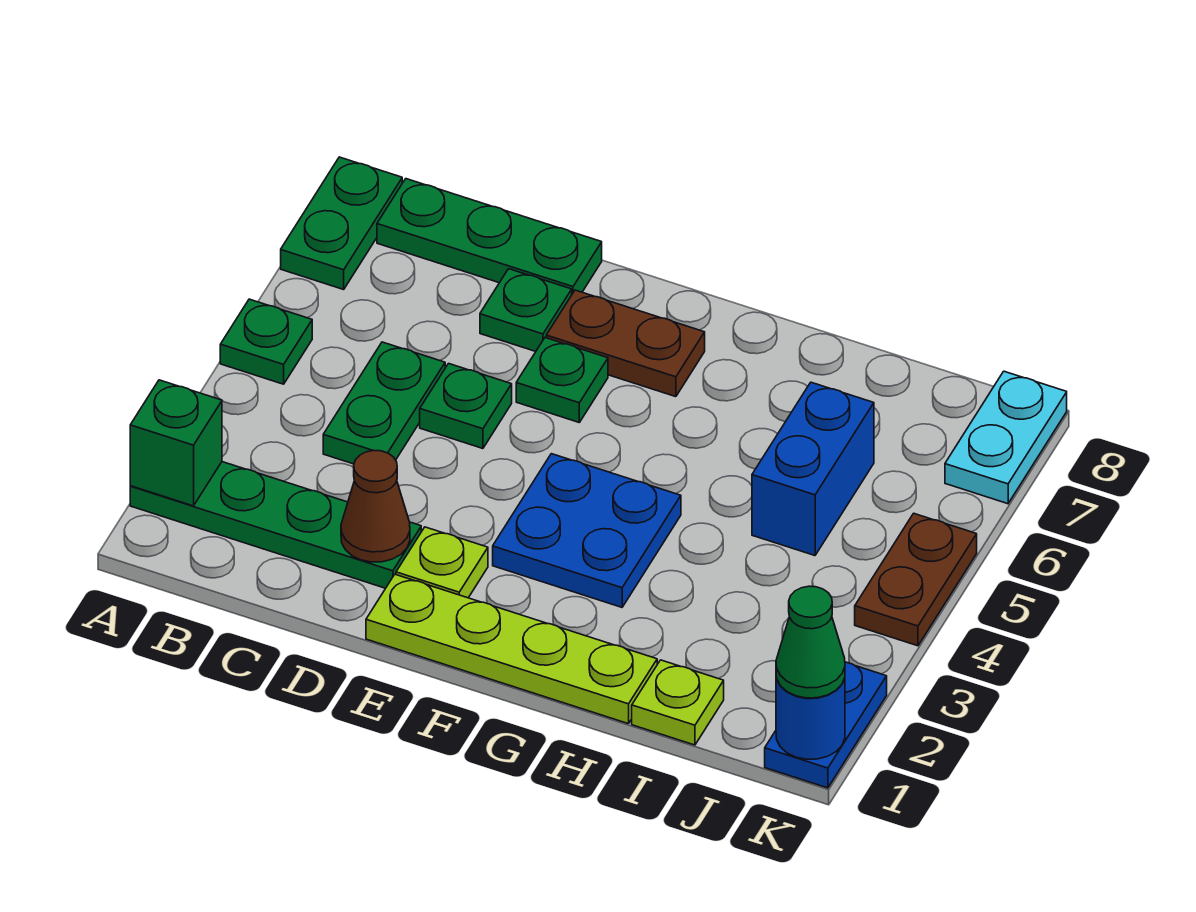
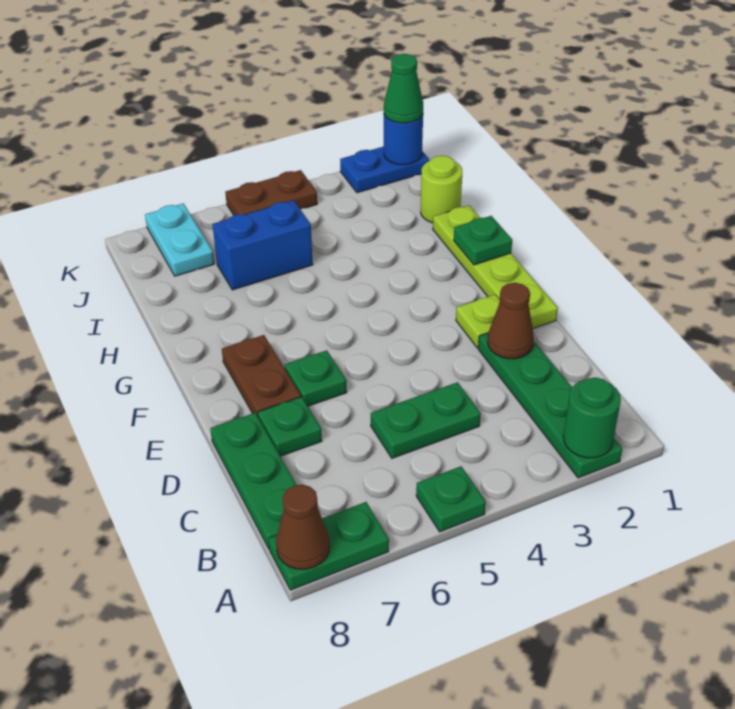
green brick A2 level 2 -> green round brick A2 level 2
none -> brown cone A8 level 2
green plate D5 level 1 -> green plate G1 level 2
blue plate F3:G4 level 1 -> none
lime plate I1 level 1 -> lime round brick I1 level 1
cyan plate K7:K8 level 1 -> cyan plate J7:K7 level 1

